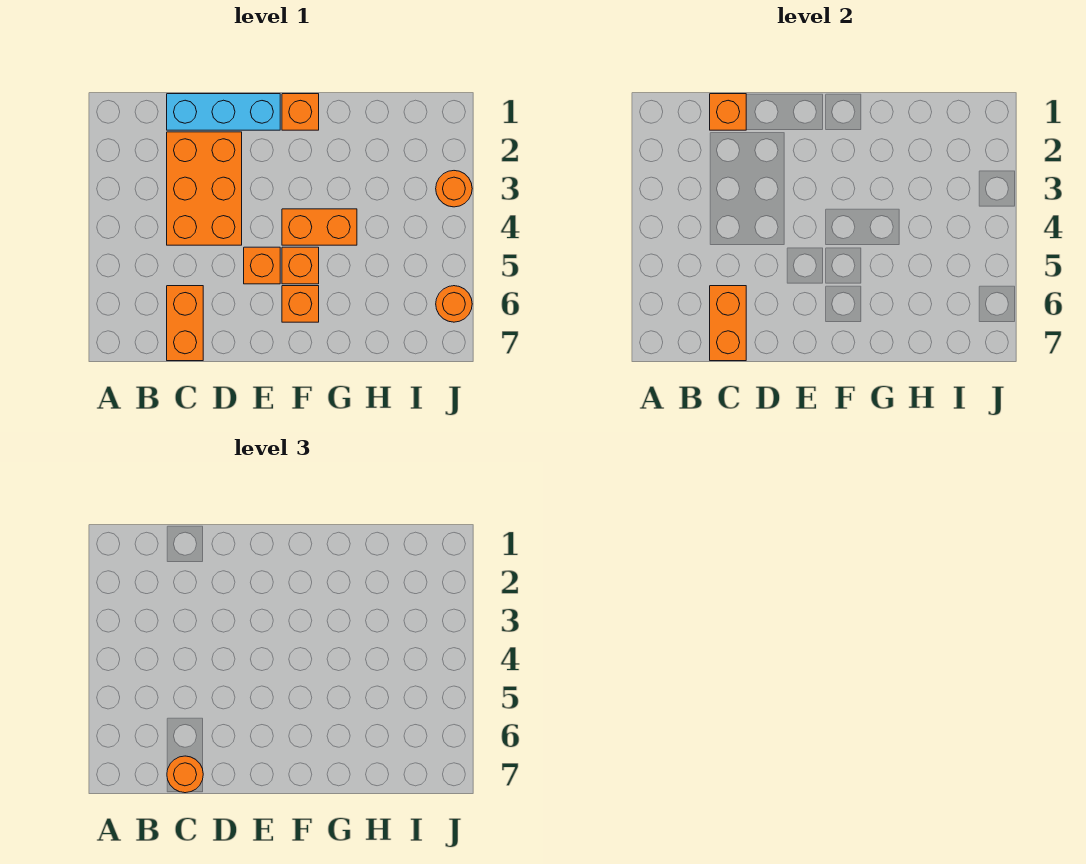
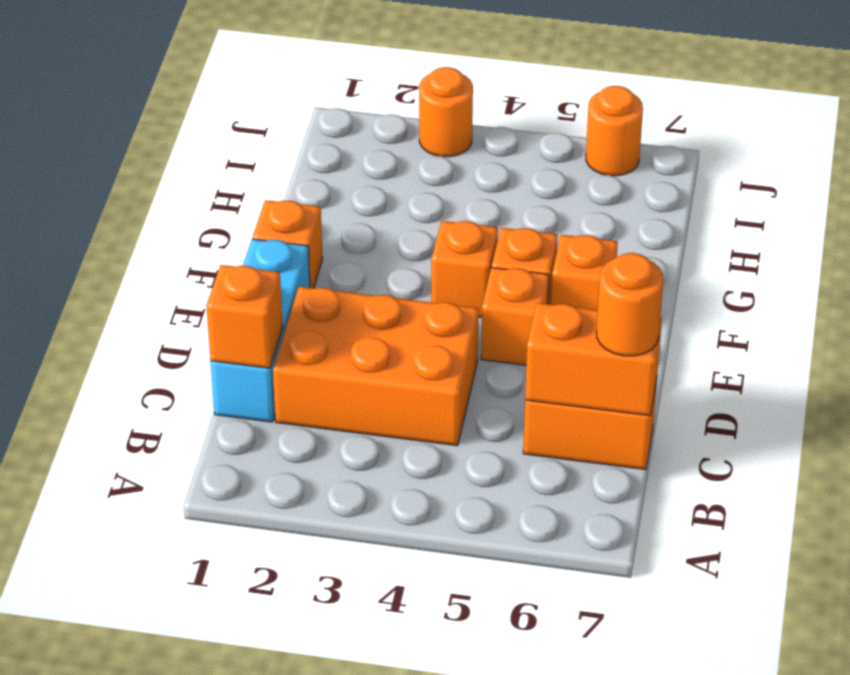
orange brick F4:G4 level 1 -> orange brick F4 level 1

